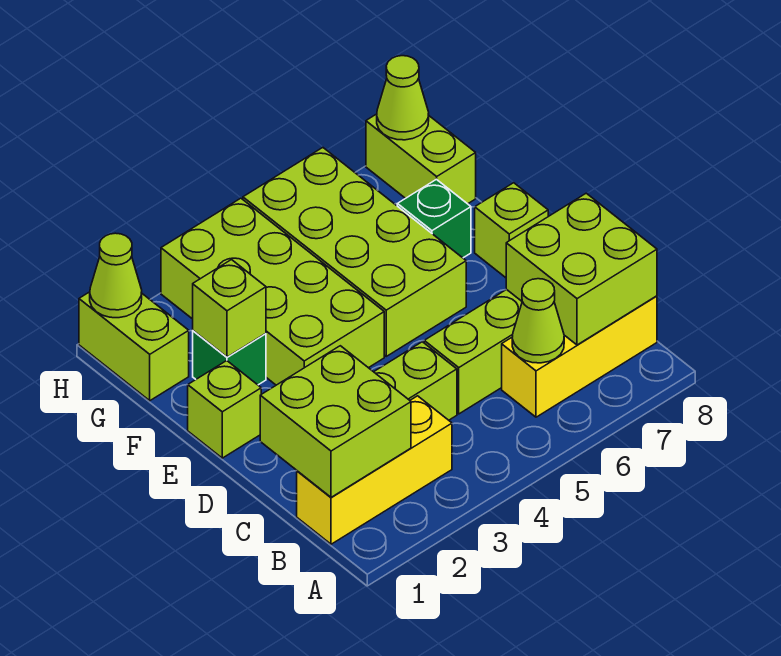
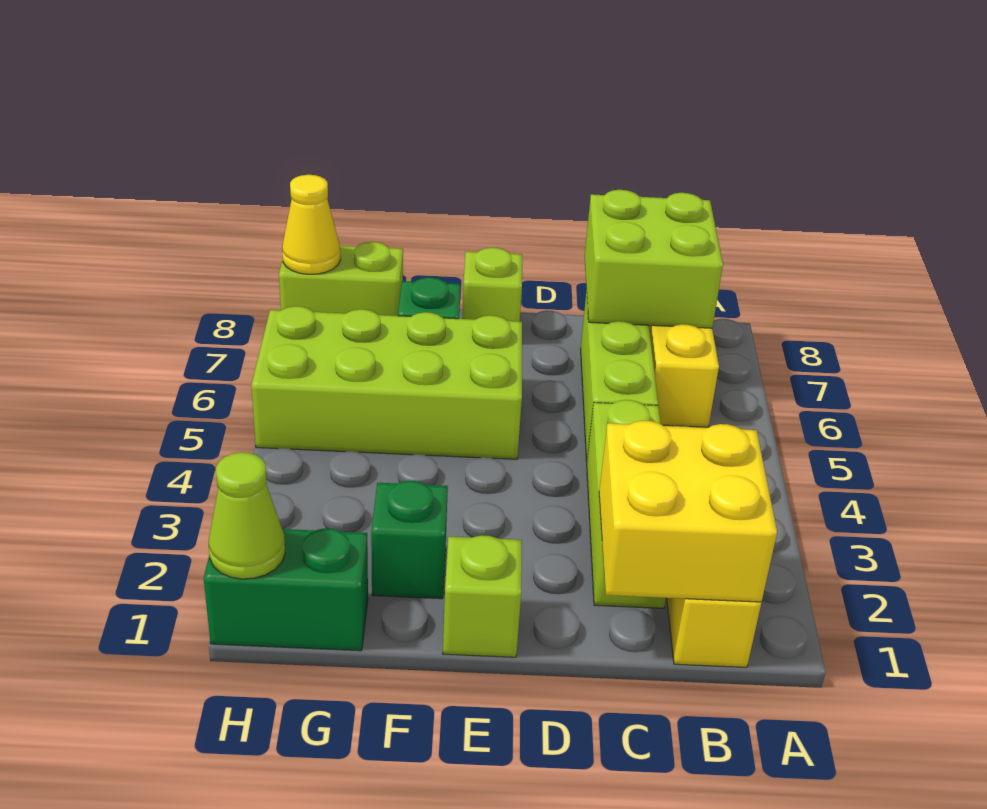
lime brick B1:C2 level 2 -> yellow brick B1:C2 level 2
lime cone B6 level 2 -> none
lime brick E3:H4 level 1 -> none
lime brick F2 level 2 -> none
lime brick G1:H1 level 1 -> green brick G1:H1 level 1
lime cone H8 level 2 -> yellow cone H8 level 2

